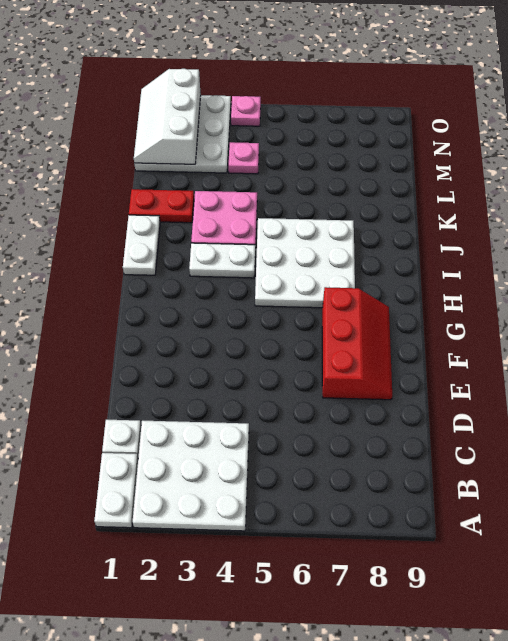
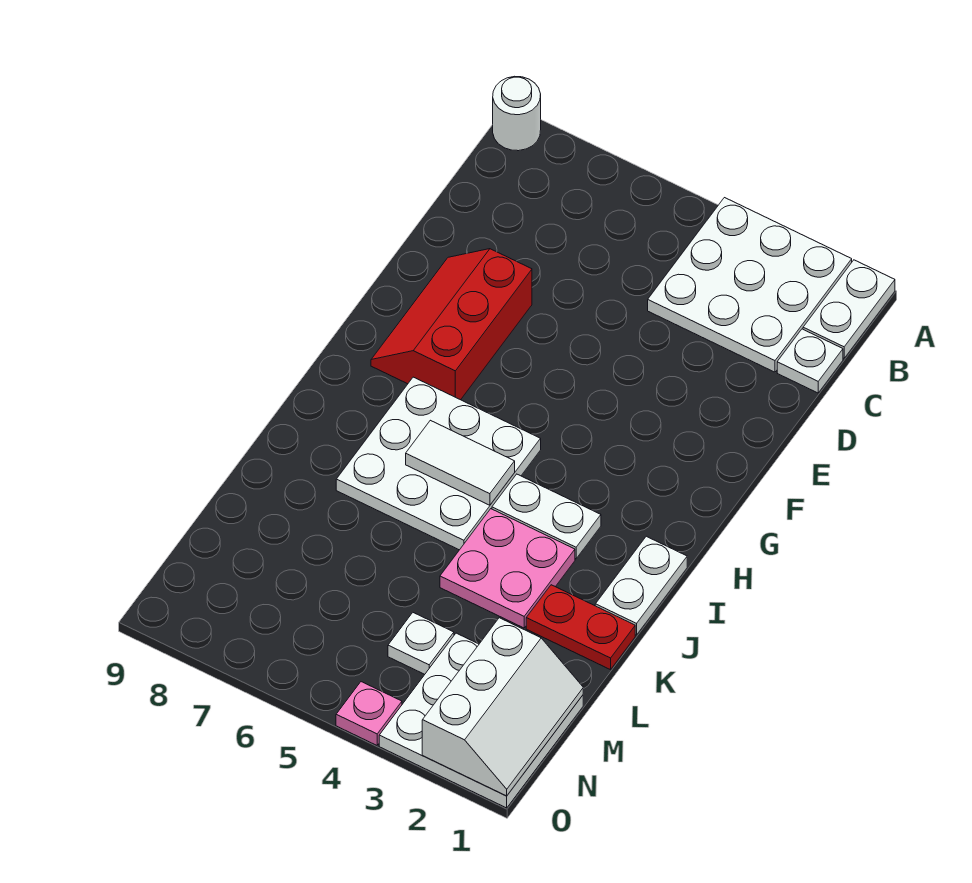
none -> white round brick A9 level 1
none -> white tile I5:I6 level 2
pink plate M4 level 1 -> white plate M4 level 1

